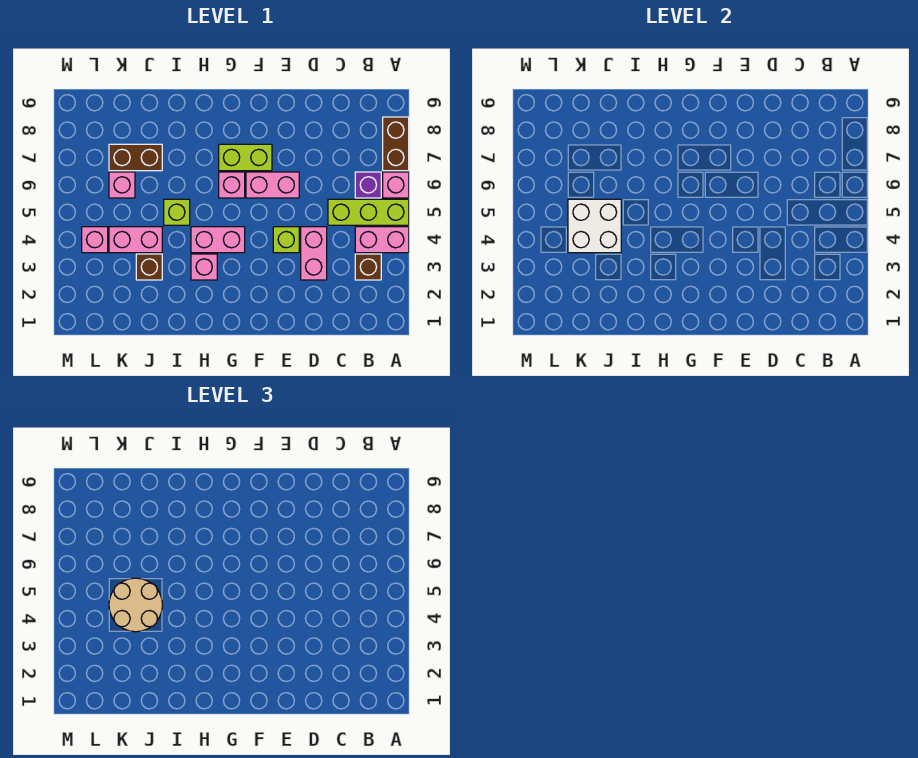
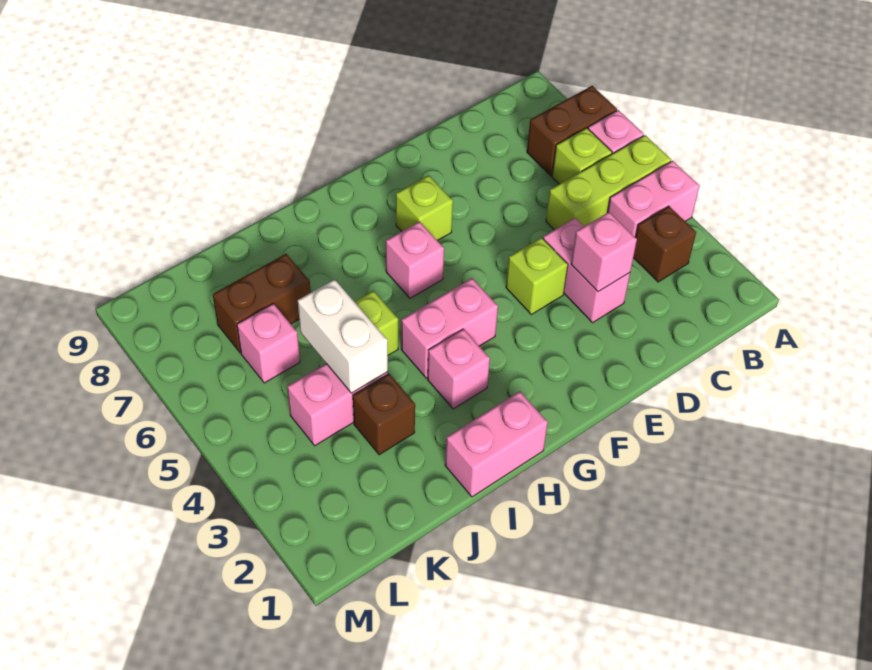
brown brick A7:A8 level 1 -> brown brick A7:B7 level 1
purple brick B6 level 1 -> lime brick B6 level 1
pink brick E6:F6 level 1 -> pink brick H1:I1 level 1
lime brick F7:G7 level 1 -> lime brick F7 level 1
white brick J4:K5 level 2 -> white brick J4:J5 level 2
tan round brick J4:K5 level 3 -> none
pink brick L4 level 1 -> pink brick D3 level 2

